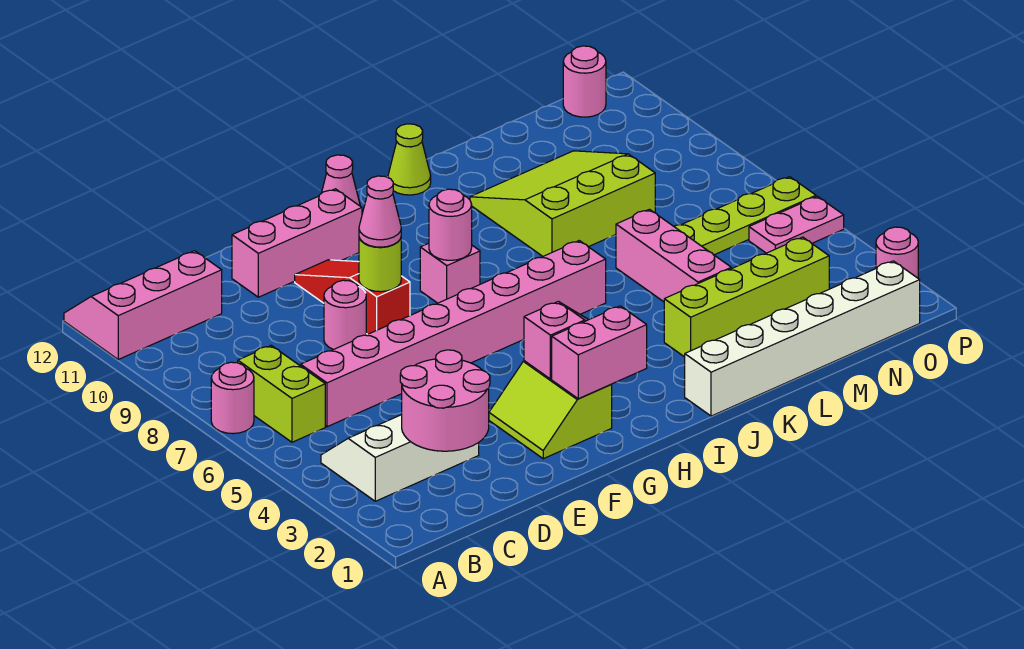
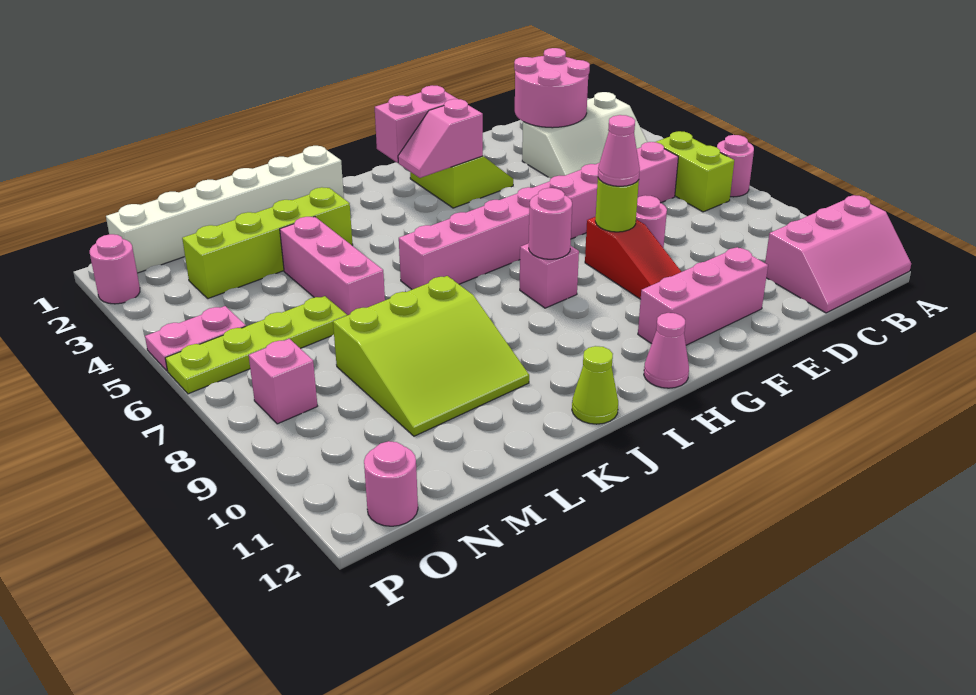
none -> pink brick O8 level 1

